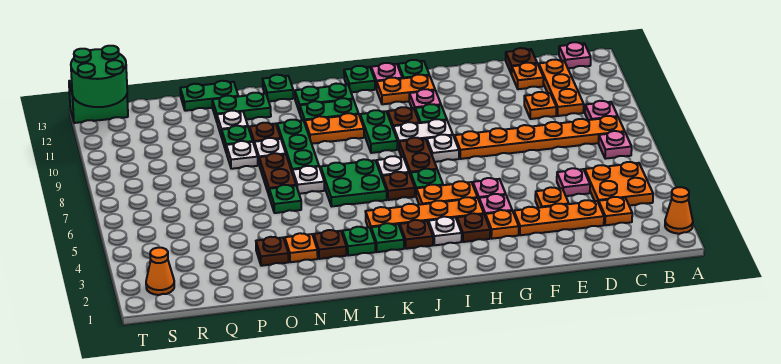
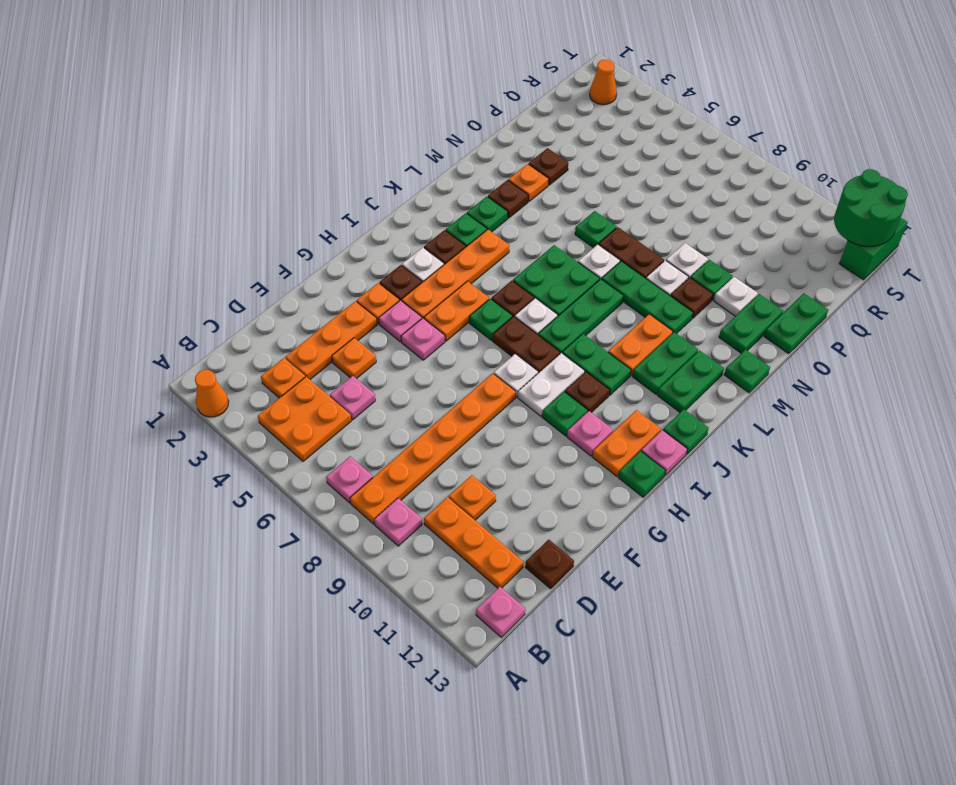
orange plate D12 level 1 -> none
none -> green plate J8:L8 level 1

